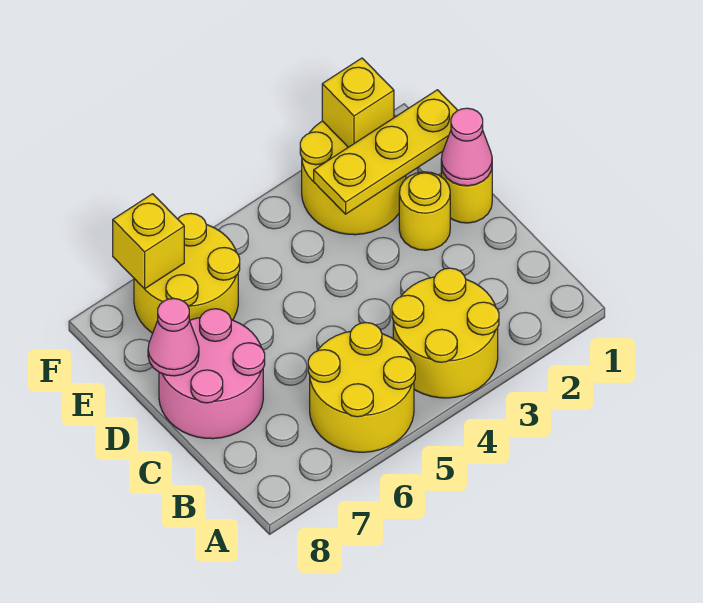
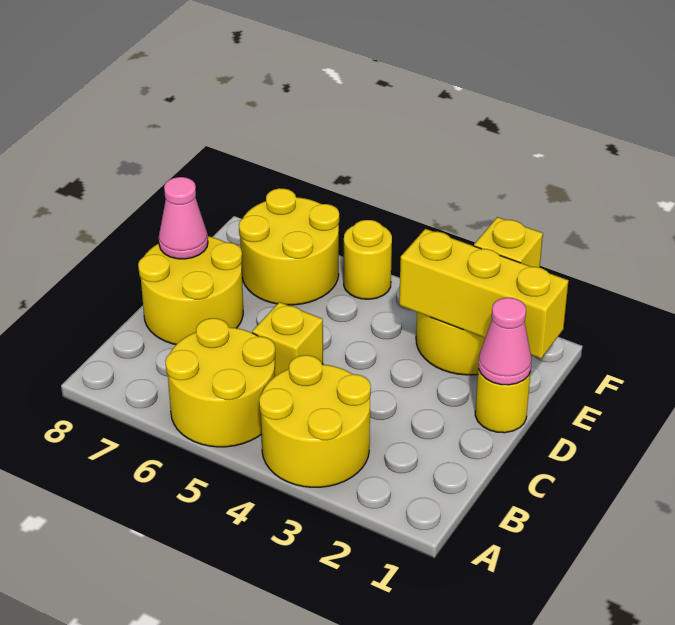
pink round brick C7:D8 level 1 -> yellow round brick C7:D8 level 1
yellow round brick D2 level 1 -> yellow round brick F5 level 1
yellow plate E1:E3 level 2 -> yellow brick E1:E3 level 2
yellow brick F7 level 2 -> yellow brick C5 level 1

